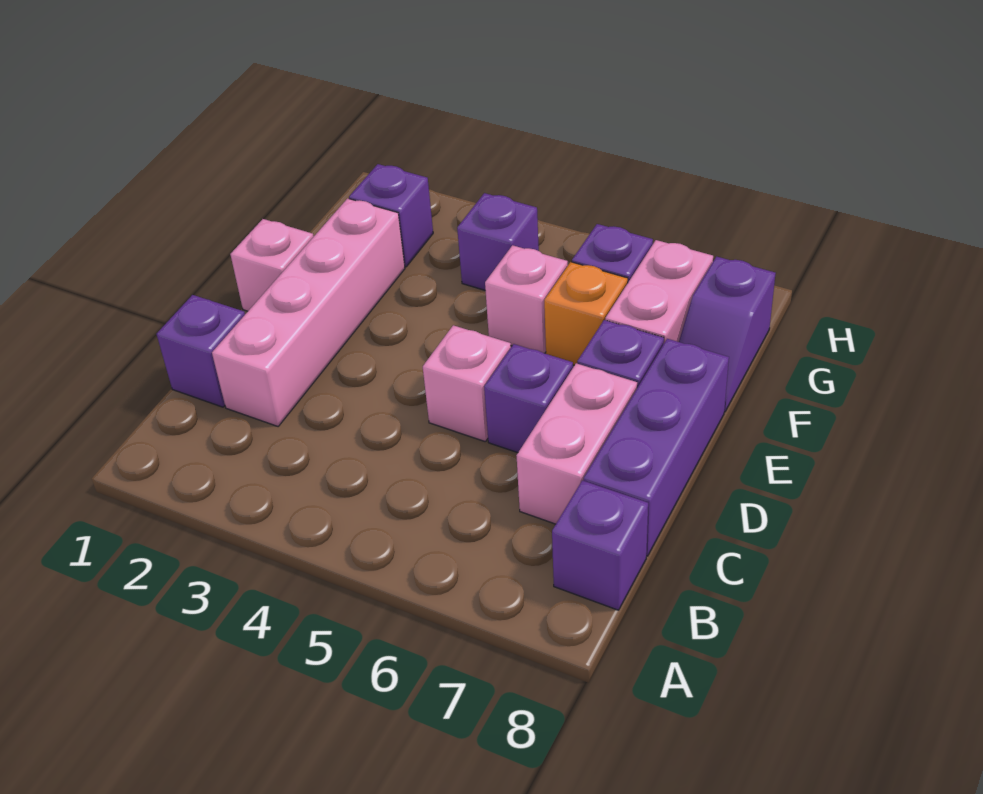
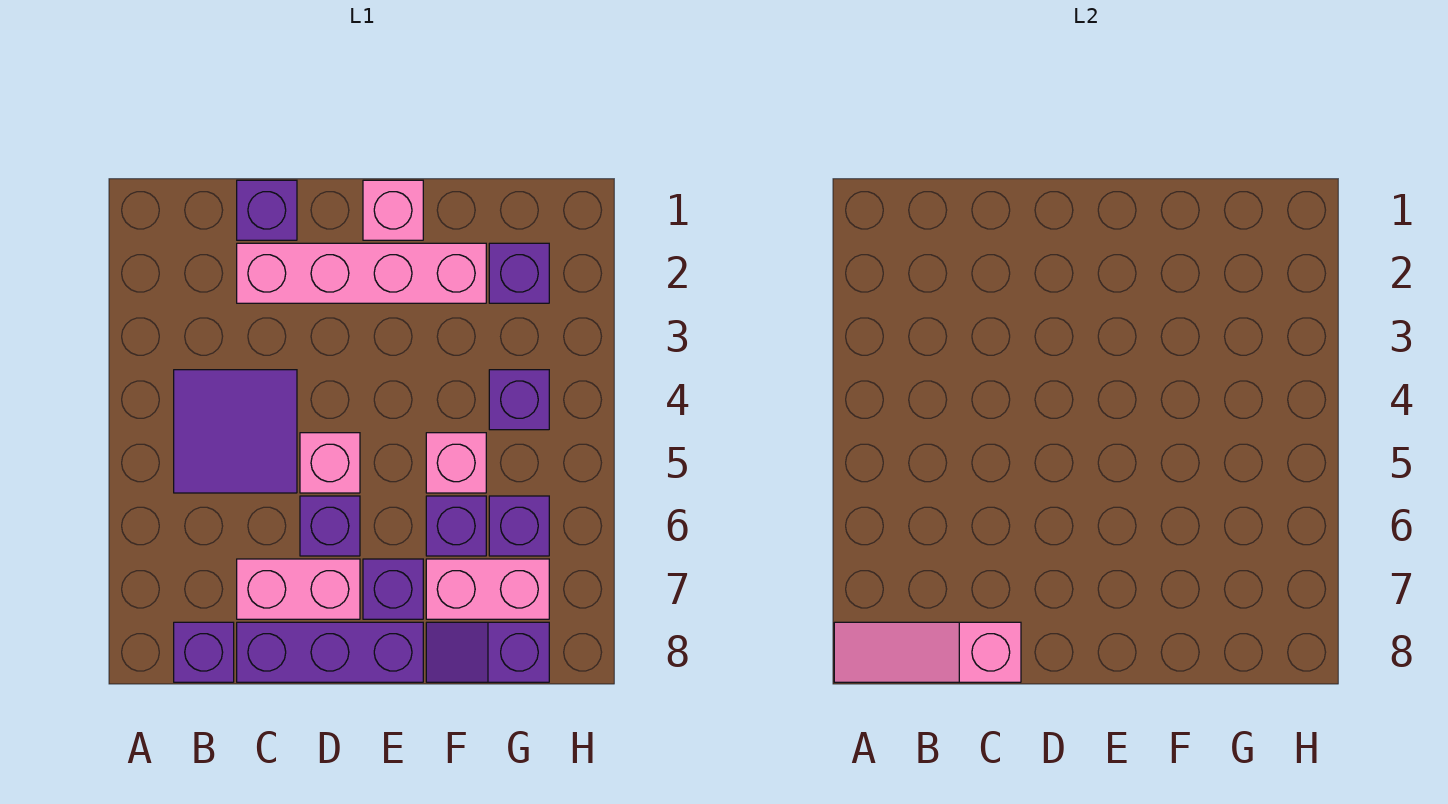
none -> pink slope A8:C8 level 2 top C
none -> purple tile B4:C5 level 1
orange brick F6 level 1 -> purple brick F6 level 1

